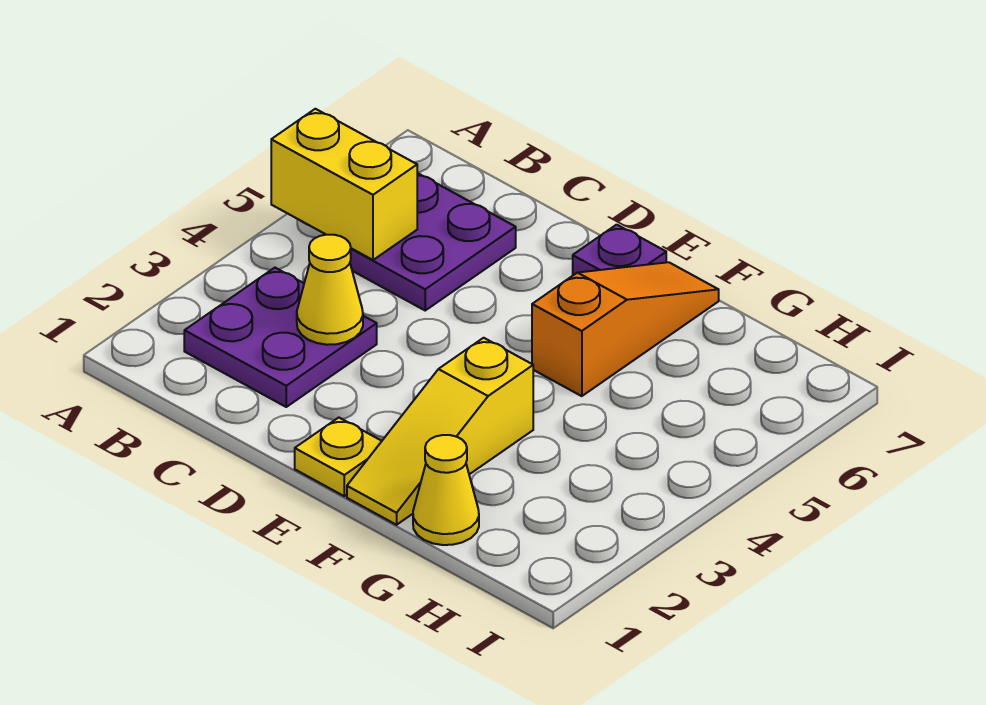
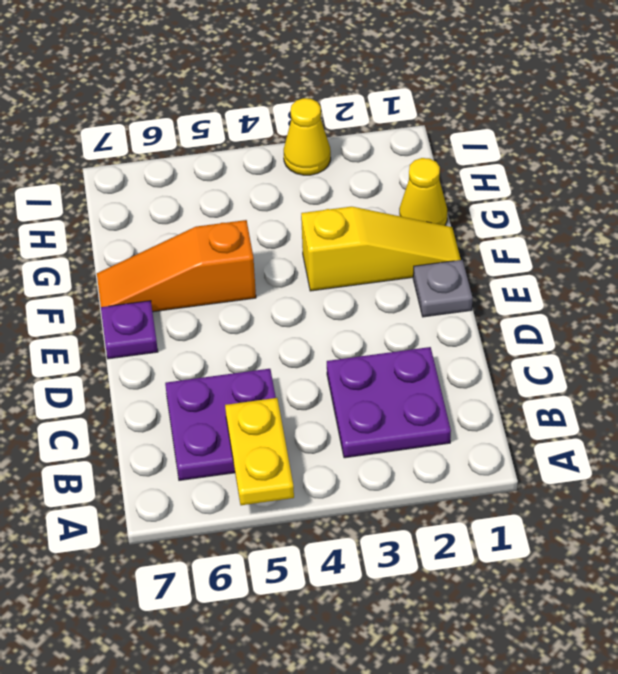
yellow brick A5:B5 level 2 -> yellow plate A5:B5 level 2
yellow cone C3 level 2 -> yellow cone I3 level 1
yellow plate E1 level 1 -> grey plate E1 level 1

